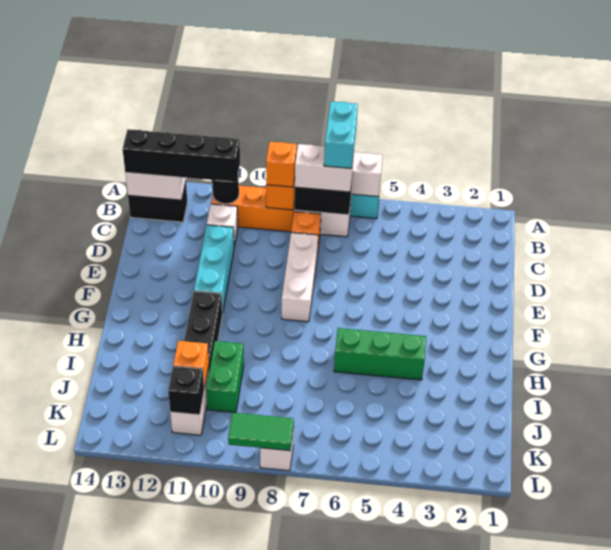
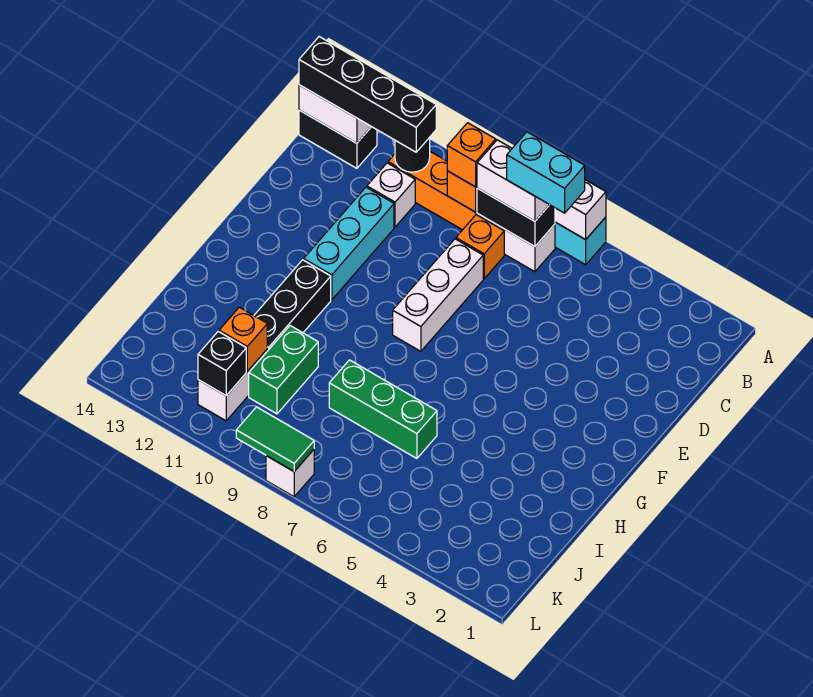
cyan brick A7:B7 level 4 -> cyan brick B6:B7 level 4
green brick H4:H6 level 1 -> green brick I6:I8 level 1

